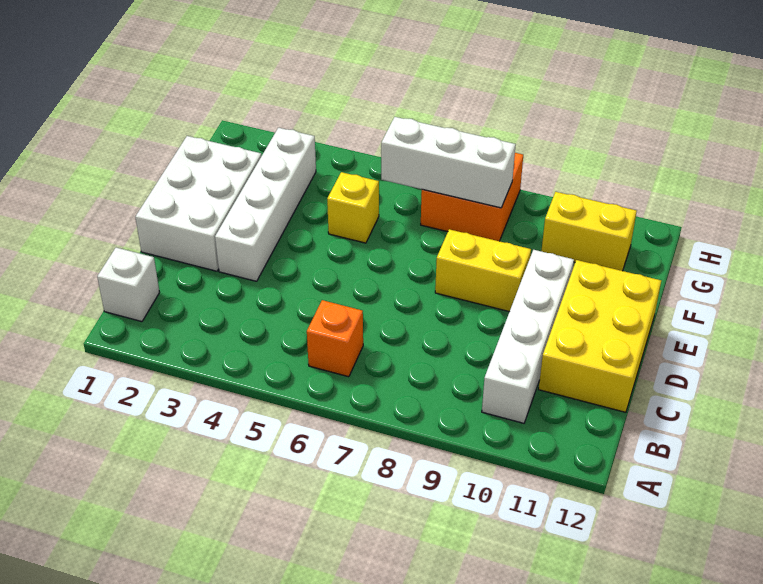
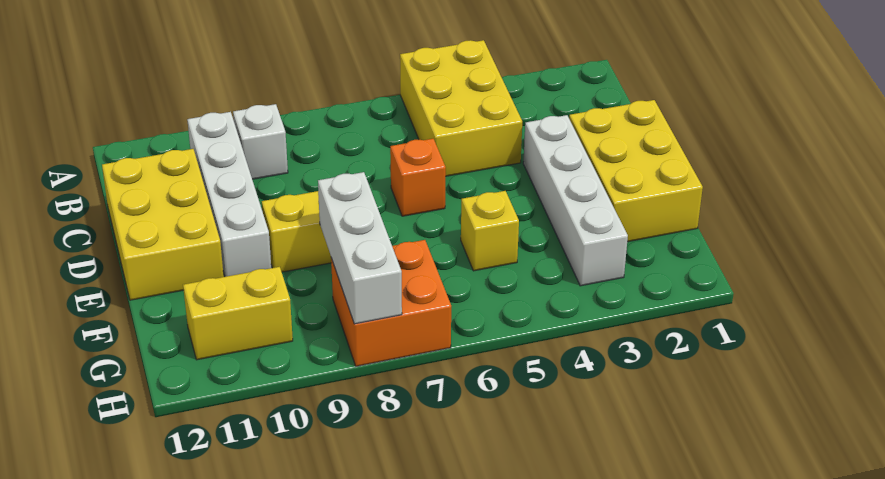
none -> yellow brick A4:C5 level 1
white brick B1 level 1 -> white brick B9 level 1
orange brick B6 level 1 -> orange brick D6 level 1
white brick D1:F2 level 1 -> yellow brick D1:F2 level 1
white brick G6:G8 level 2 -> white brick F8:H8 level 2

